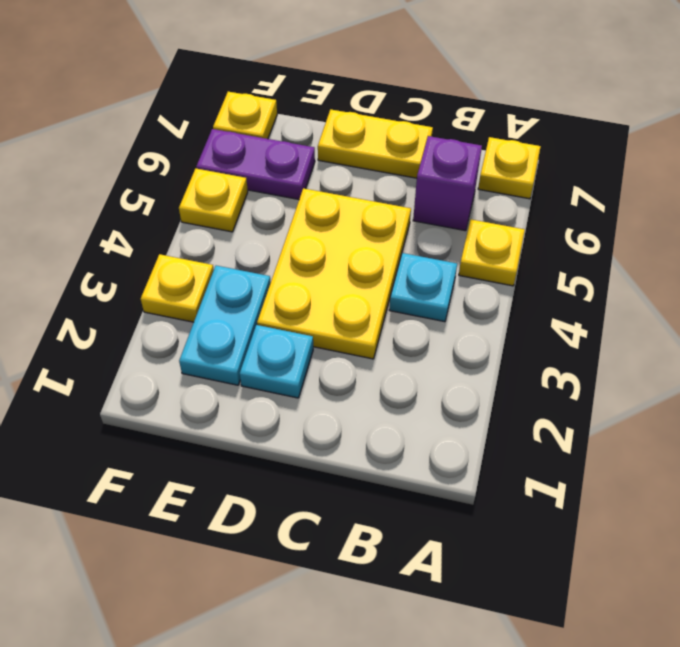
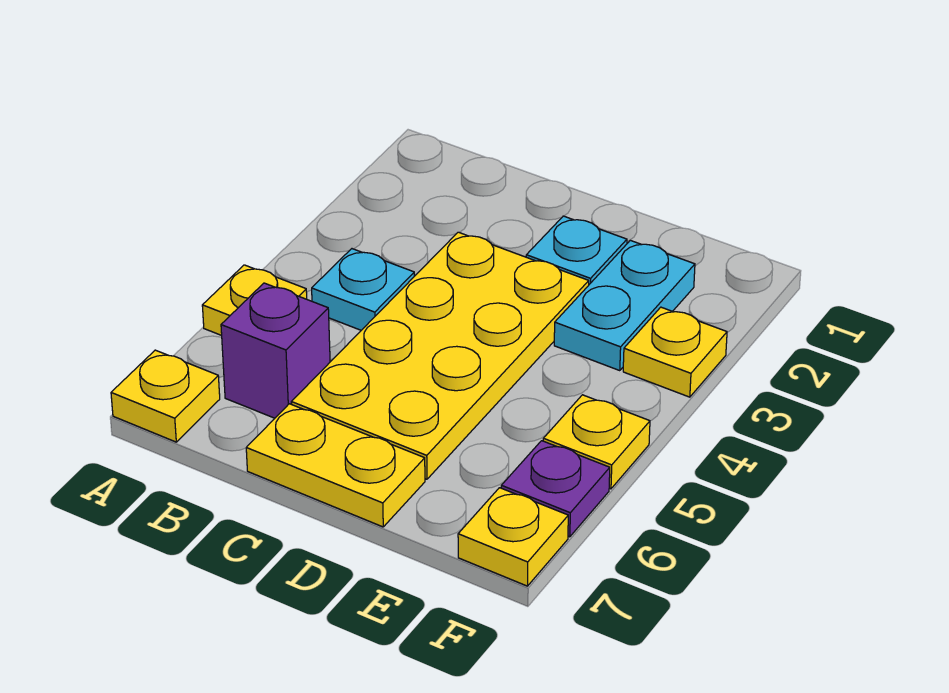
yellow plate C3:D5 level 1 -> yellow plate C3:D6 level 1
purple plate E6:F6 level 1 -> purple plate F6 level 1

